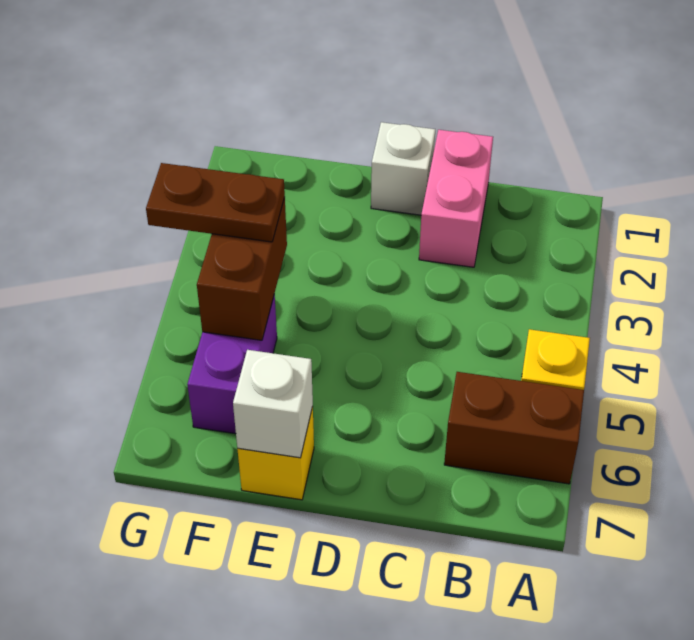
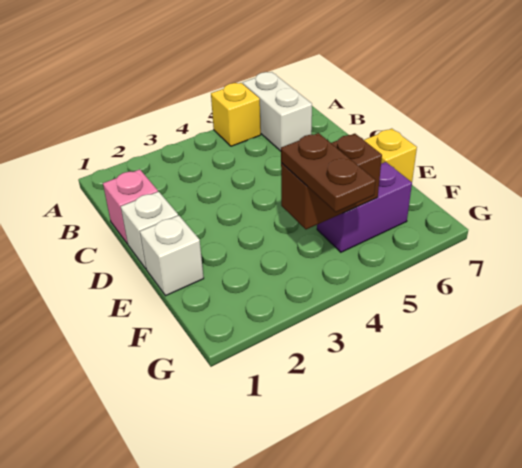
brown brick A6:B6 level 1 -> white brick A6:B6 level 1
pink brick C1:C2 level 1 -> pink brick C1 level 1
white brick E7 level 2 -> white brick E1 level 1

